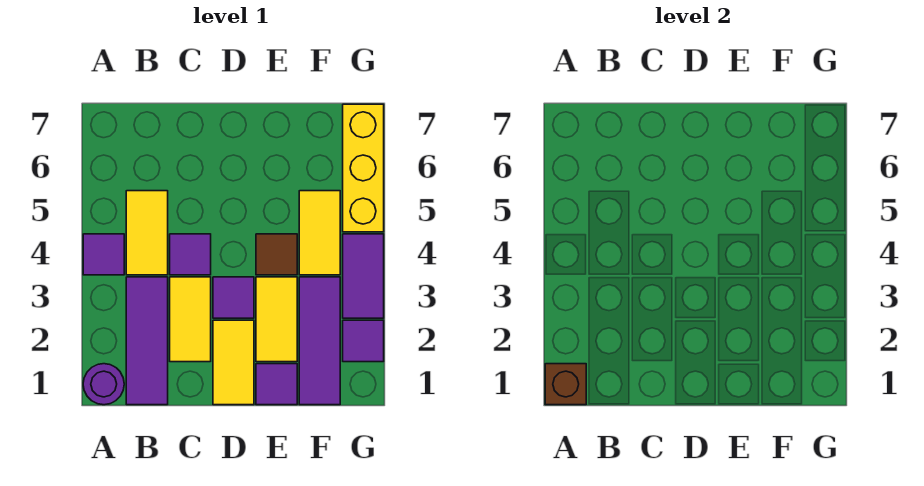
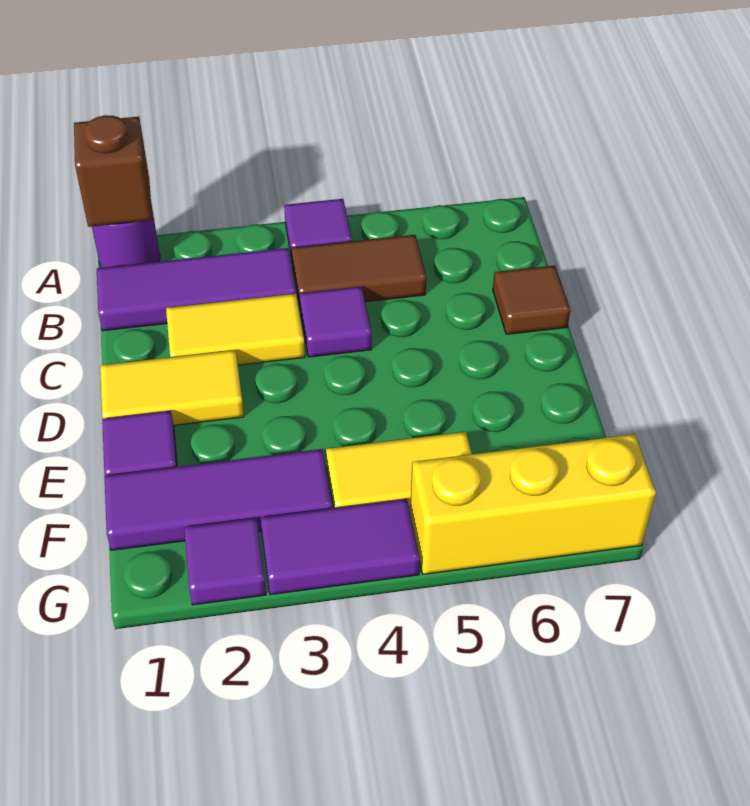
yellow tile B4:B5 level 1 -> brown tile B4:B5 level 1
purple tile D3 level 1 -> none
yellow tile E2:E3 level 1 -> none
brown tile E4 level 1 -> brown tile C7 level 1

